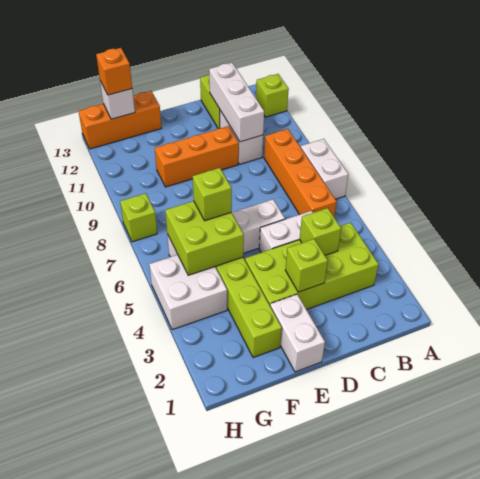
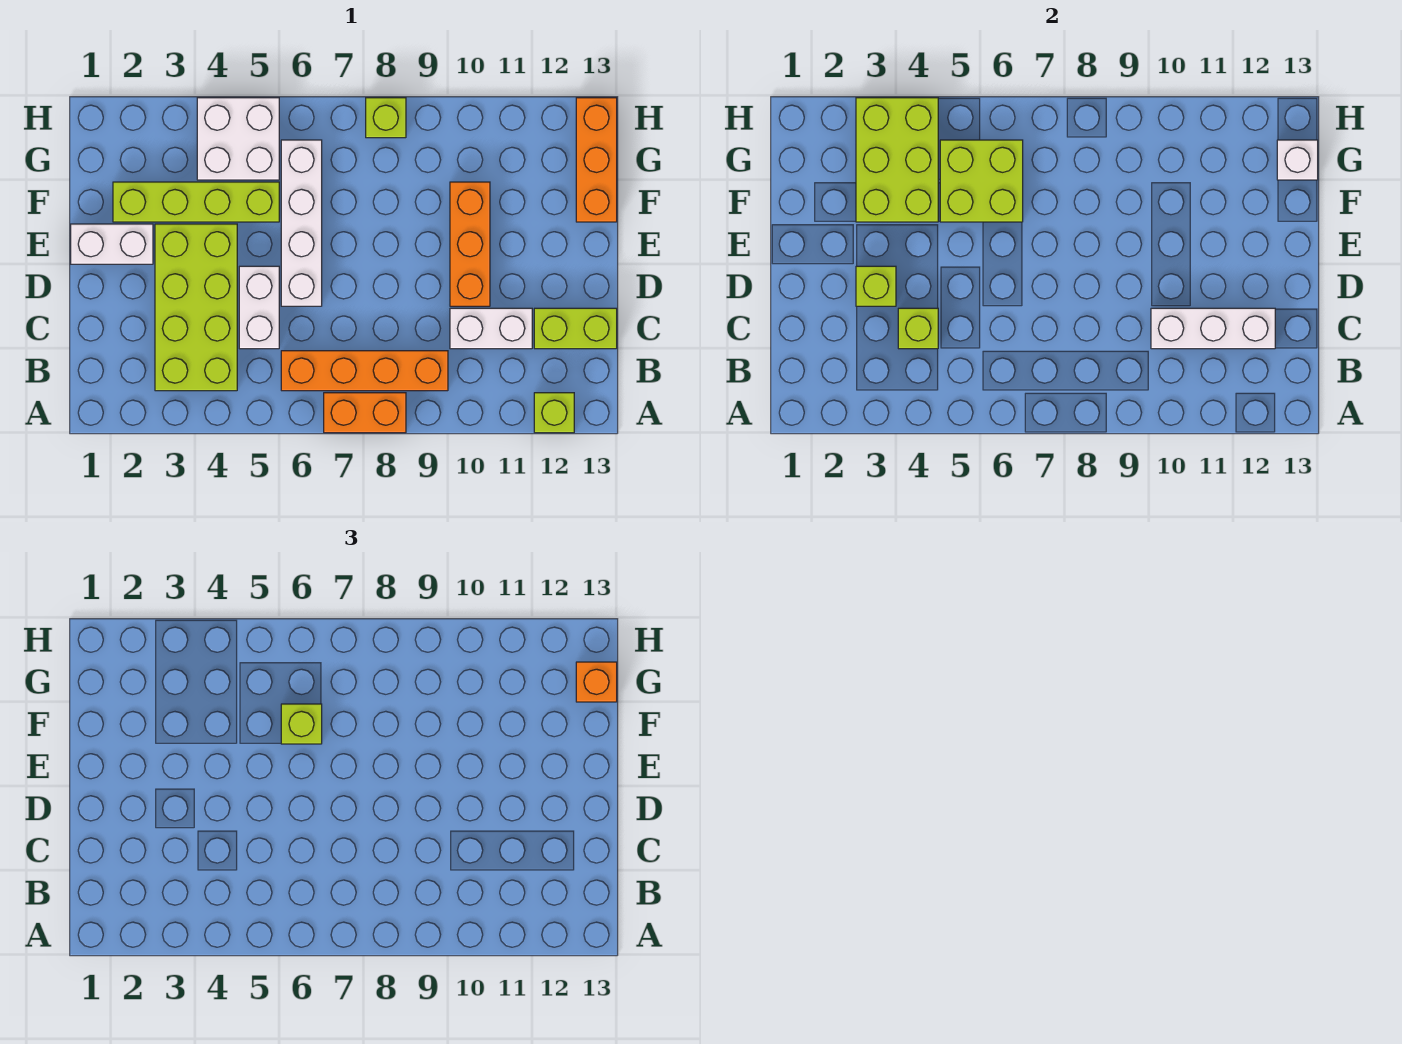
white brick A7:A8 level 1 -> orange brick A7:A8 level 1
none -> lime brick F3:H4 level 2

